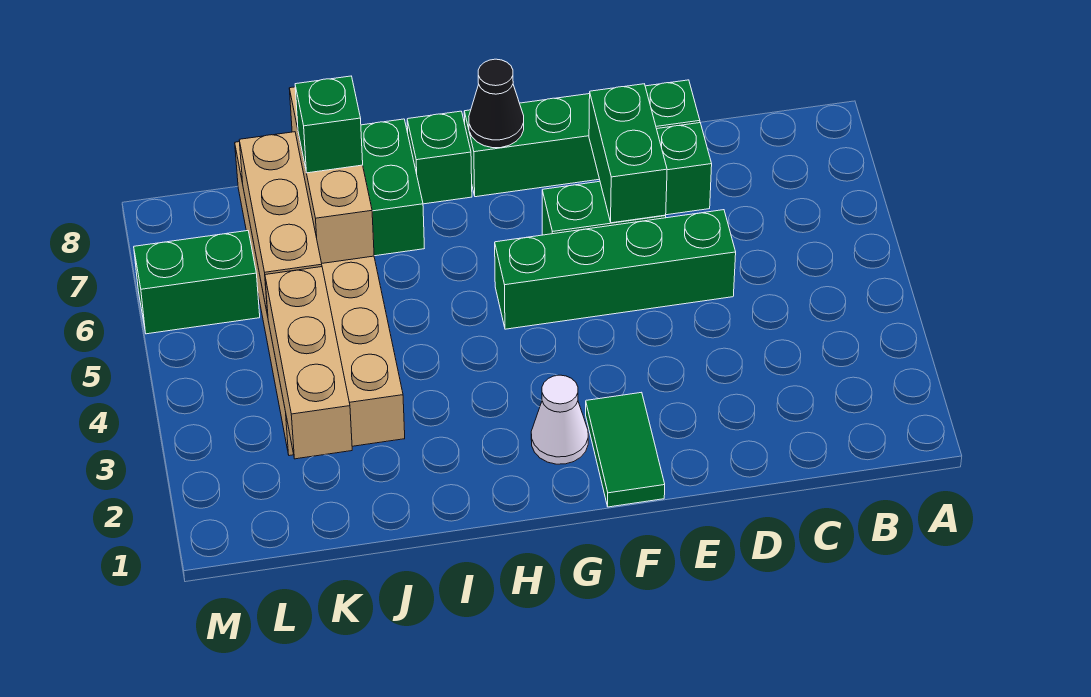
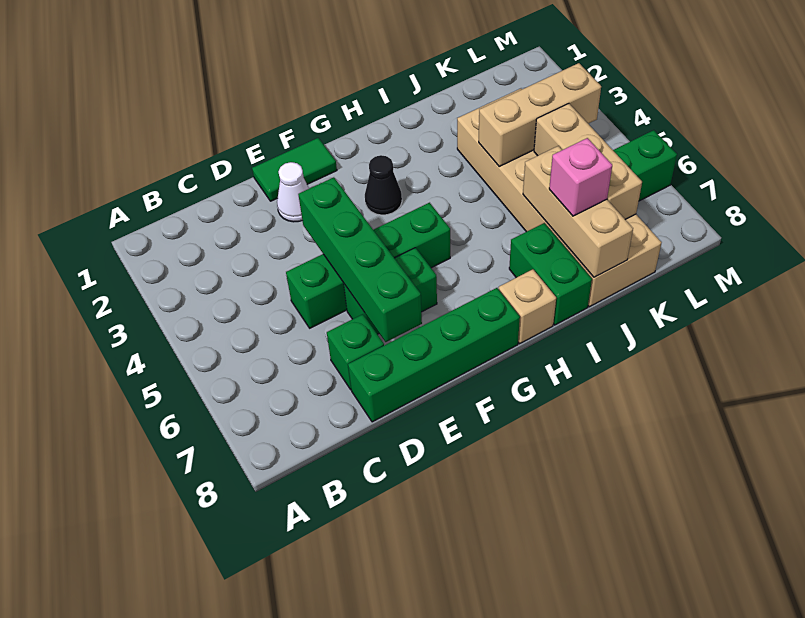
green brick E6:E7 level 2 -> green brick E4:E7 level 2
green tile F1:F2 level 1 -> green tile E1:F1 level 1
white cone G2 level 1 -> white cone E2 level 1
black cone G8 level 2 -> black cone G3 level 1
green brick H8 level 1 -> tan brick H8 level 1
green brick J7 level 3 -> pink brick J7 level 3
tan brick K2:K4 level 2 -> tan brick J4:L4 level 2

